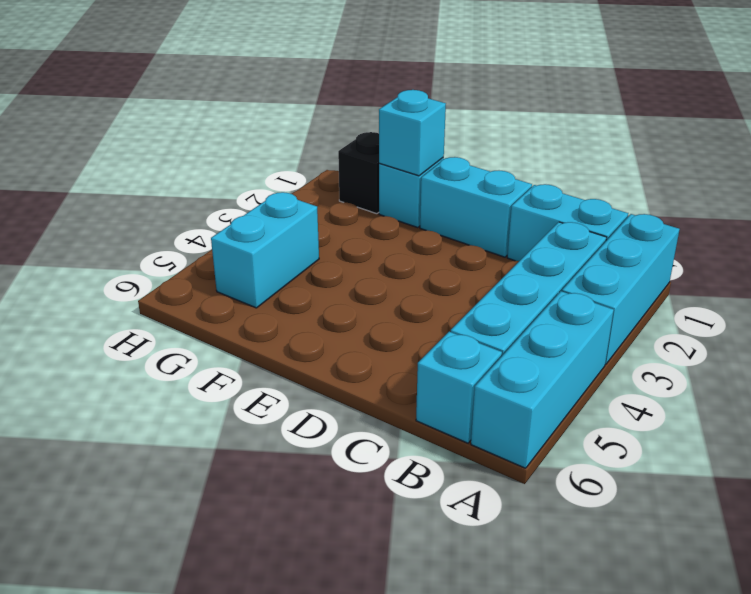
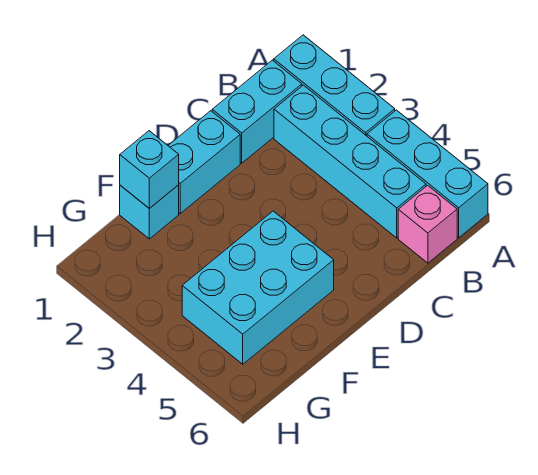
cyan brick B6 level 1 -> pink brick B6 level 1
black brick G1 level 1 -> none
cyan brick G4:G5 level 1 -> cyan brick E4:G5 level 1

